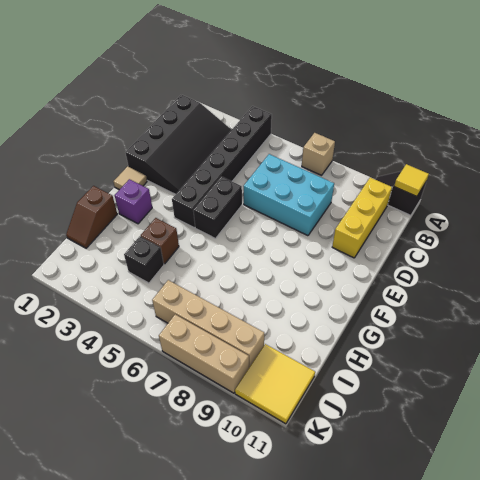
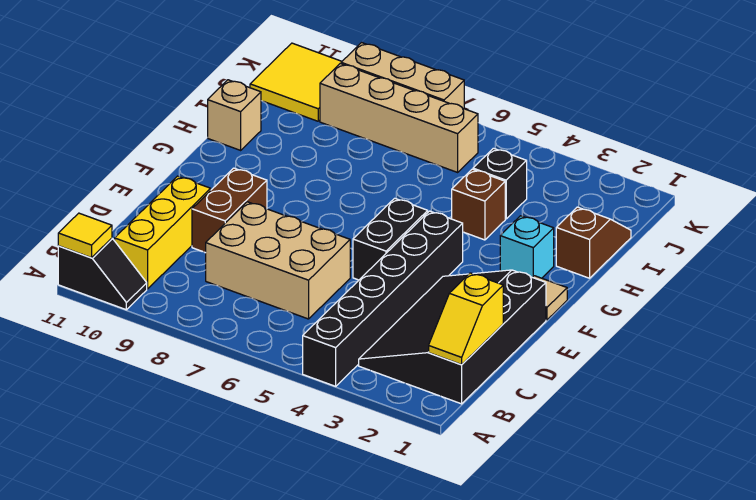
tan brick A7 level 1 -> tan brick H11 level 1
none -> yellow slope B1:C1 level 2 top C
cyan brick C6:D8 level 1 -> tan brick C6:D8 level 1
none -> brown brick D9:E9 level 1
purple brick G2 level 1 -> cyan brick G2 level 1

